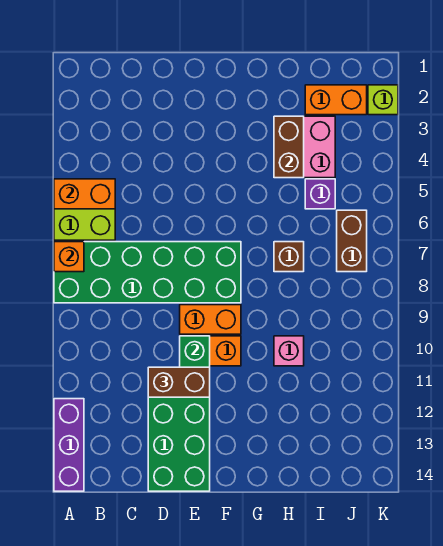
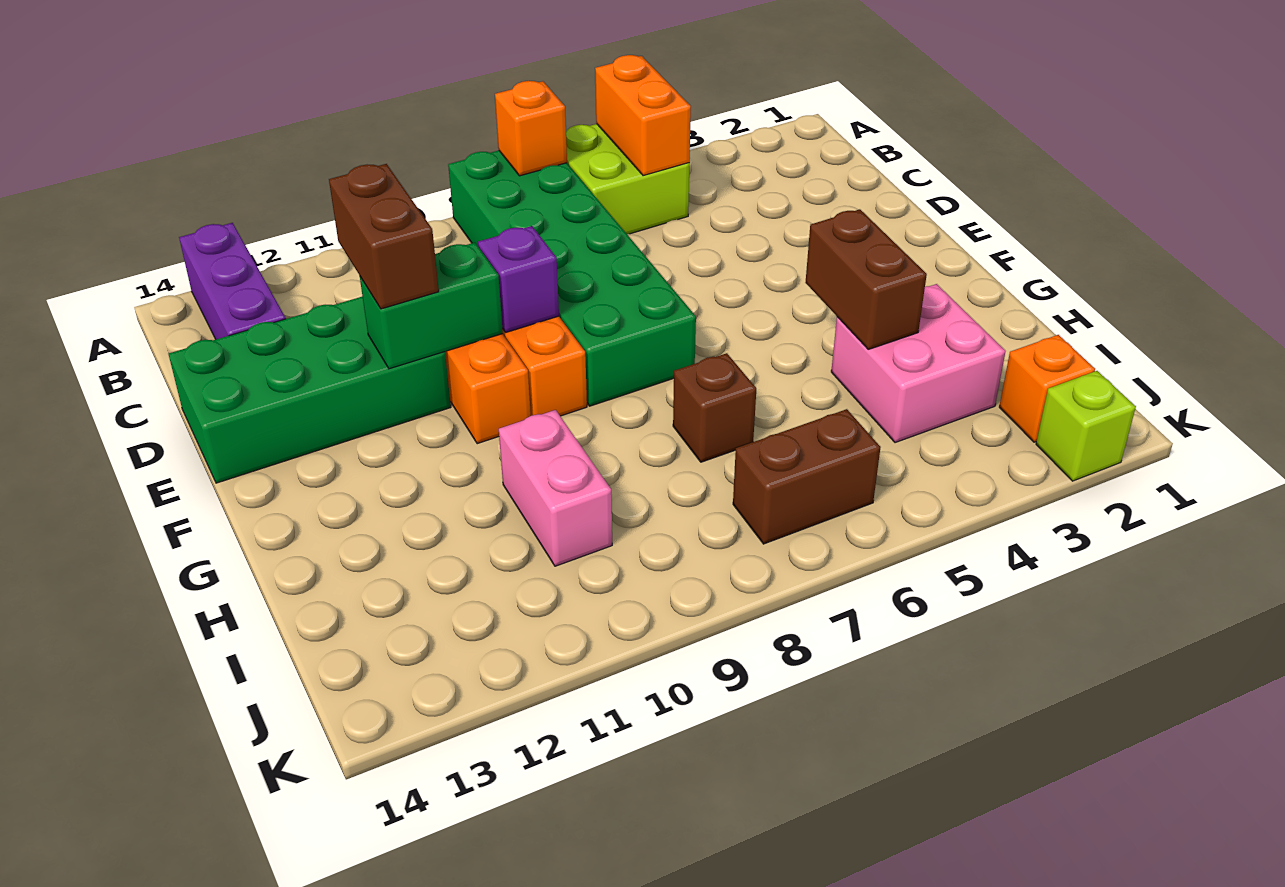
purple brick A12:A14 level 1 -> purple brick A13:C13 level 1
brown brick H3:H4 level 2 -> brown brick G4:H4 level 2
pink brick H10 level 1 -> pink brick H10:I10 level 1
orange brick I2:J2 level 1 -> orange brick J2 level 1
purple brick I5 level 1 -> purple brick E9 level 2

